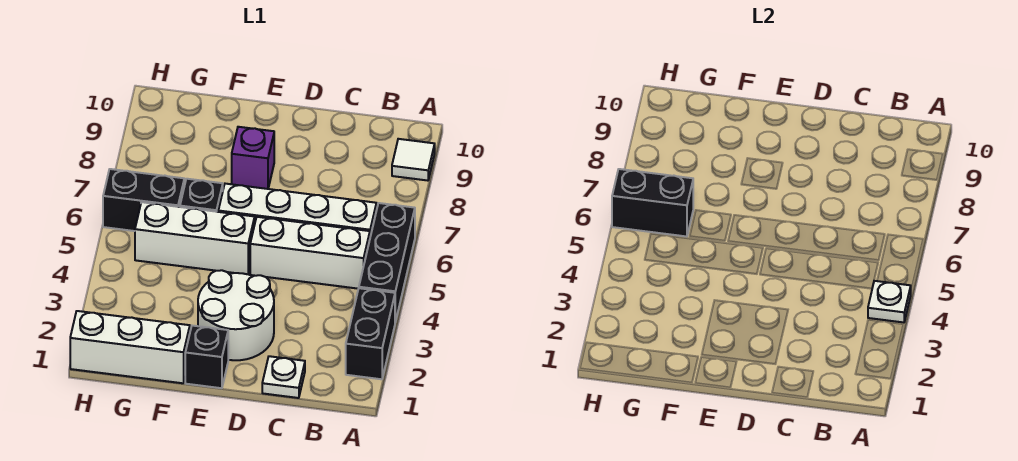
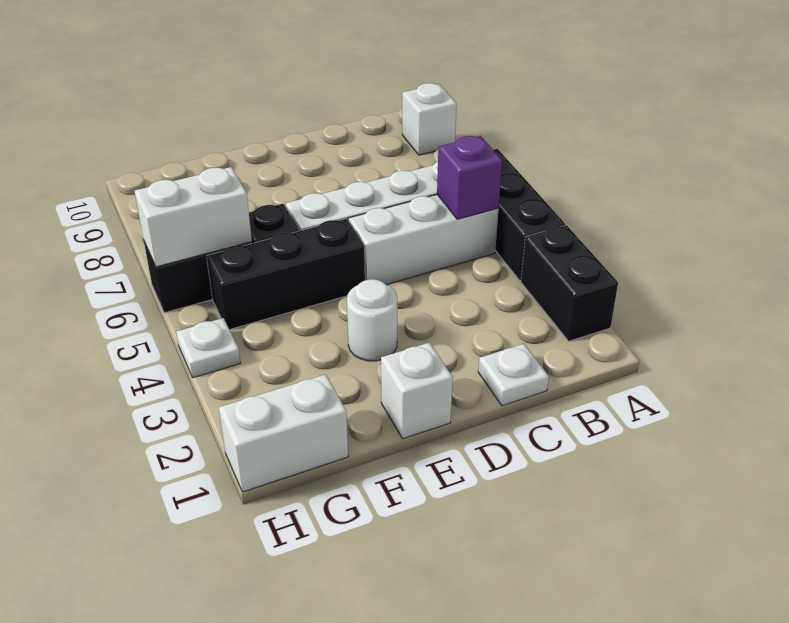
white plate A4 level 2 -> white plate H4 level 1
white tile A9 level 1 -> white brick A9 level 1
white round brick D2:E3 level 1 -> white round brick E3 level 1
black brick E1 level 1 -> white brick E1 level 1
white brick E5:G5 level 1 -> black brick E5:G5 level 1
purple brick E8 level 1 -> purple brick B5 level 2
white brick F1:H1 level 1 -> white brick G1:H1 level 1
black brick G6:H6 level 2 -> white brick G6:H6 level 2

